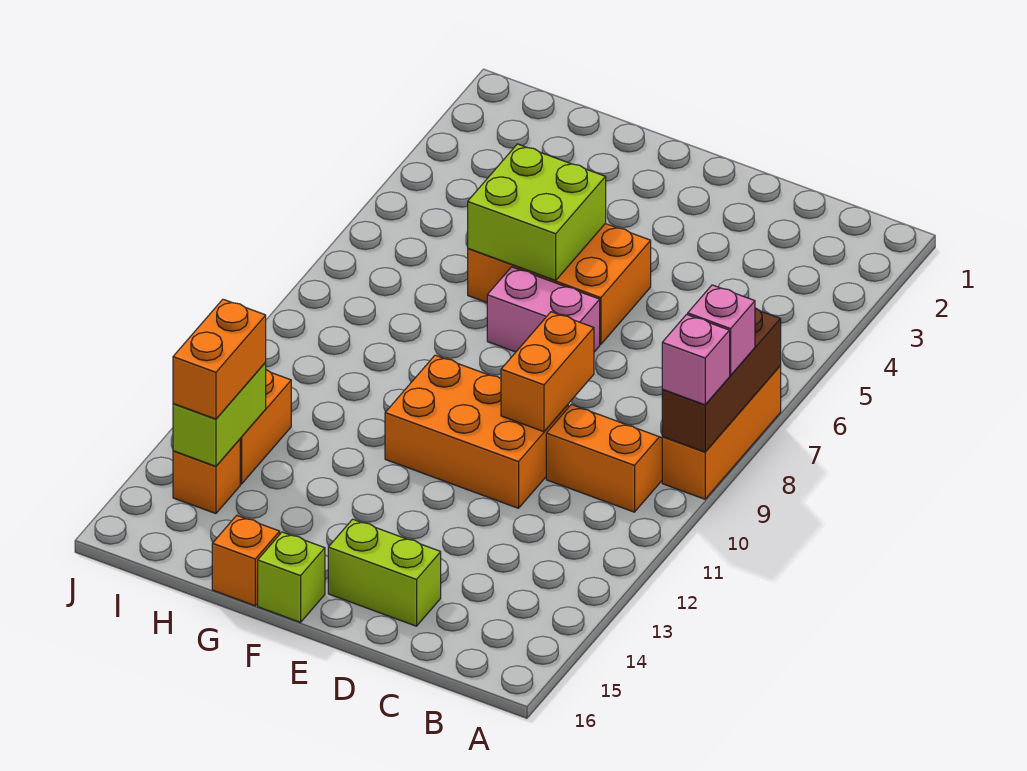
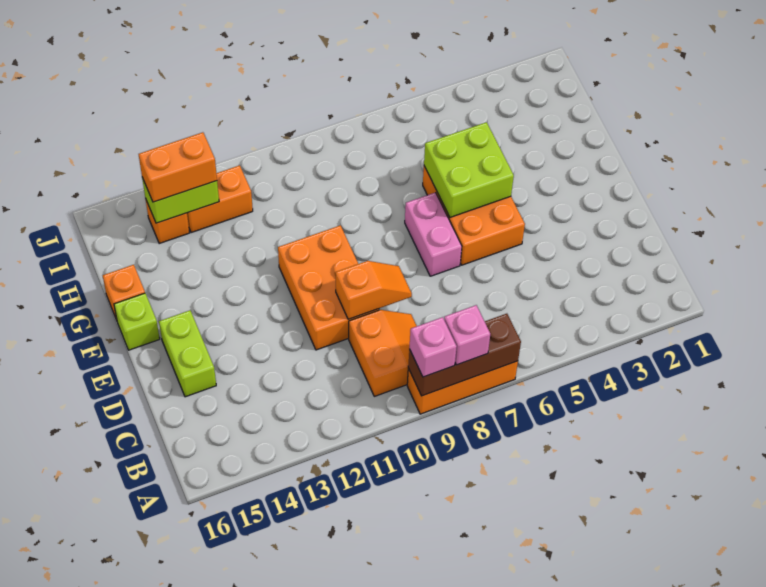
orange brick D9:D10 level 2 -> orange slope D9:D10 level 2 top 10

